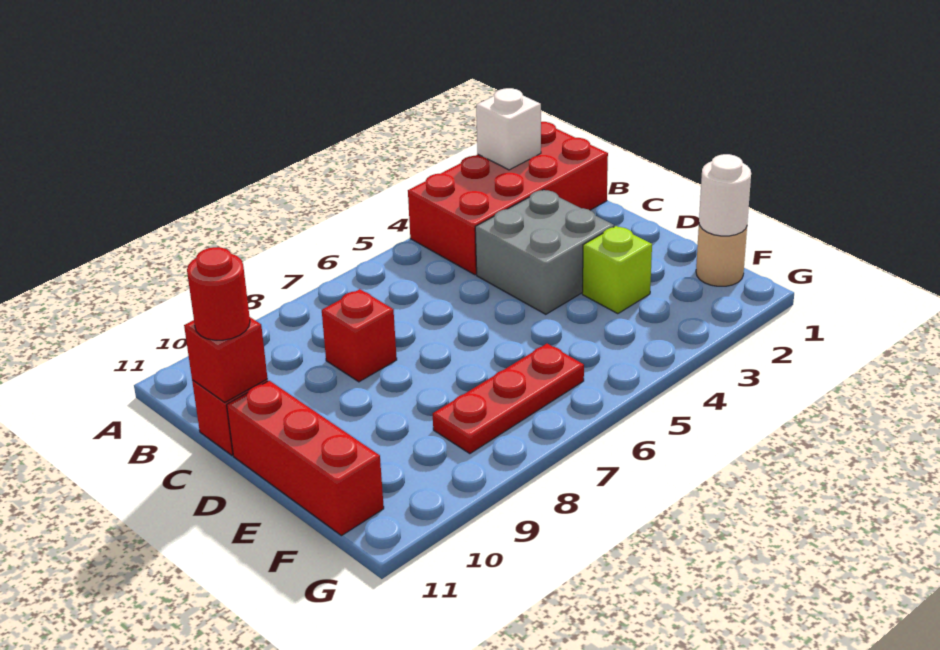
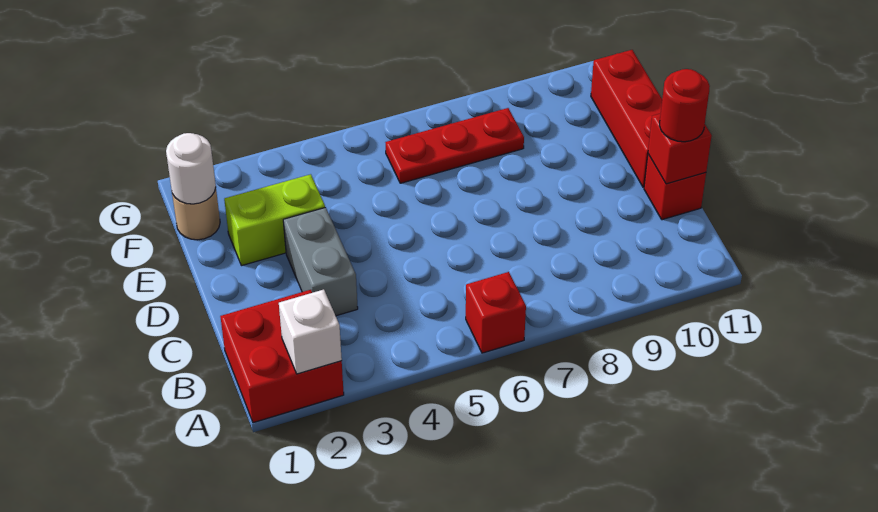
red brick A1:B4 level 1 -> red brick A1:B2 level 1
grey brick C3:D4 level 1 -> grey brick C3:D3 level 1
red brick C8 level 1 -> red brick A6 level 1
lime brick E3 level 1 -> lime brick E2:E3 level 1

